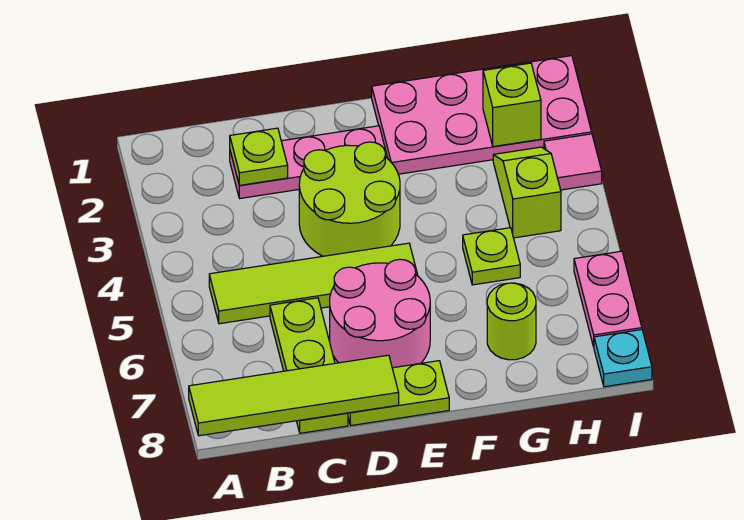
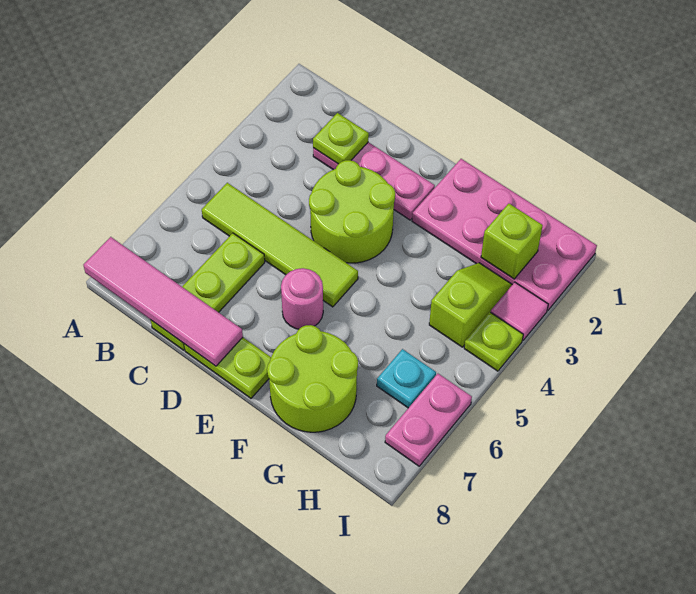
lime tile A8:D8 level 2 -> pink tile A8:D8 level 2
pink round brick D6:E7 level 1 -> pink round brick E6 level 1
lime plate G5 level 1 -> lime plate I4 level 1
lime round brick G7 level 1 -> lime round brick F7:G8 level 1
cyan plate I8 level 1 -> cyan plate H6 level 1

